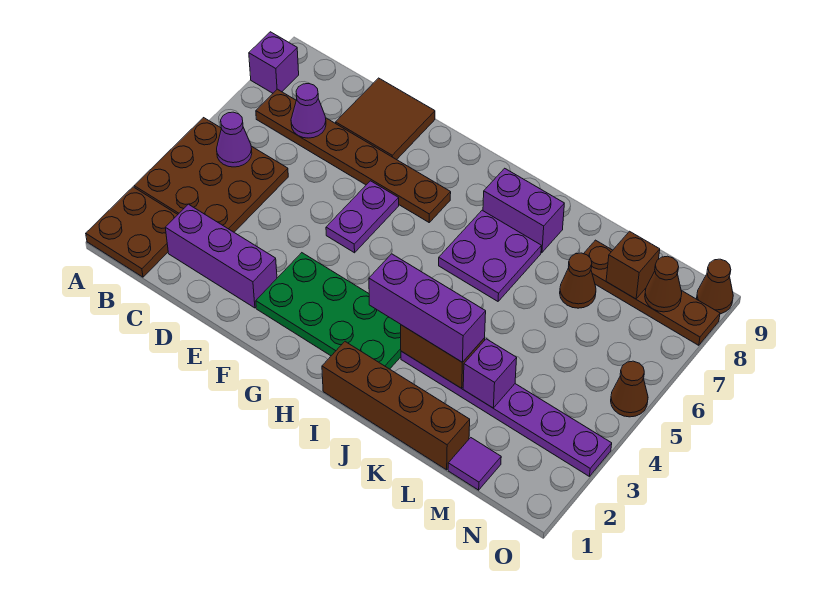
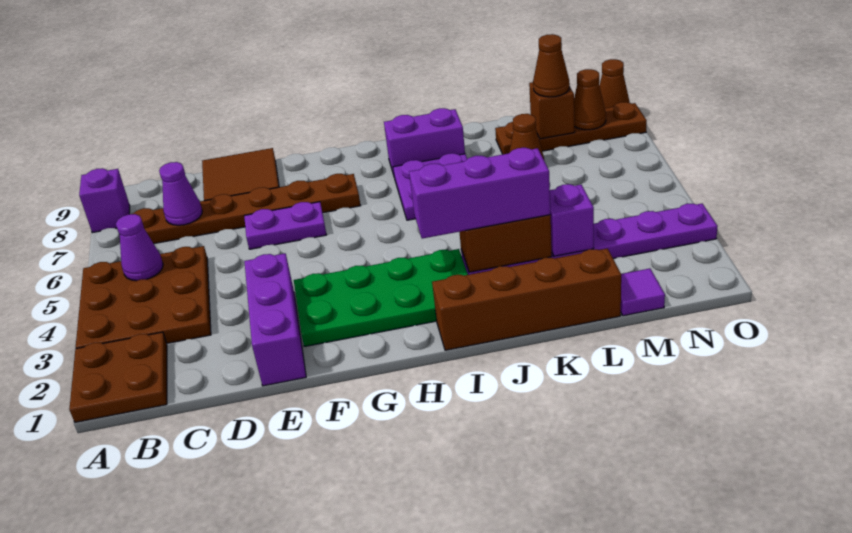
purple brick C2:E2 level 1 -> purple brick E1:E3 level 1
purple plate F5:F6 level 1 -> purple plate E6:F6 level 1
brown cone O5 level 1 -> brown cone M8 level 3

